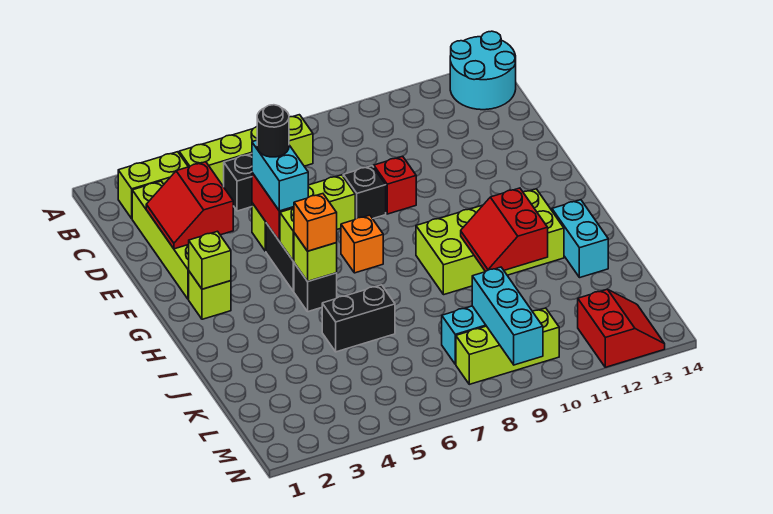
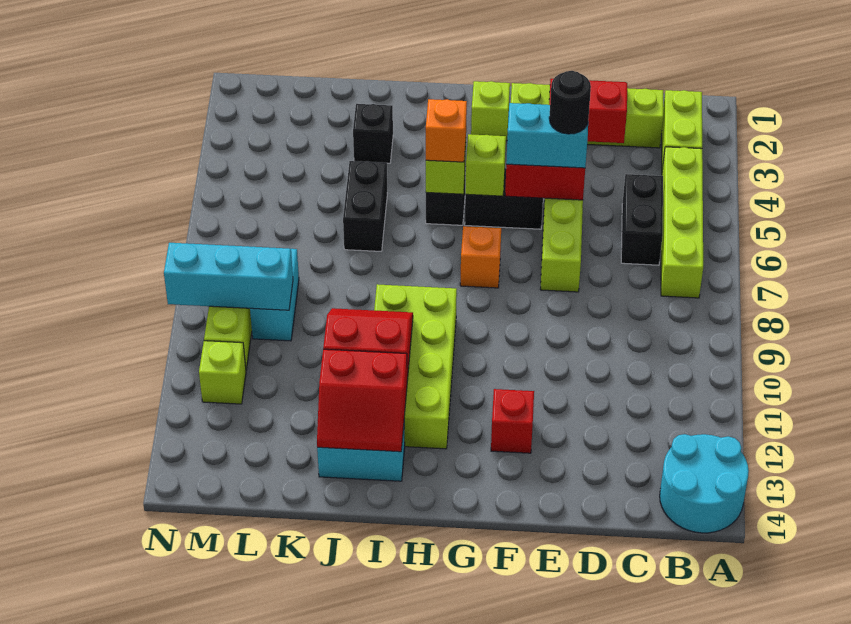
black brick E8 level 1 -> black brick J3 level 1
red brick E9 level 1 -> red brick F12 level 1
lime brick G2 level 2 -> lime brick M11 level 1
red slope M12:N13 level 1 top 12 -> red slope I12:J13 level 2 top 12

